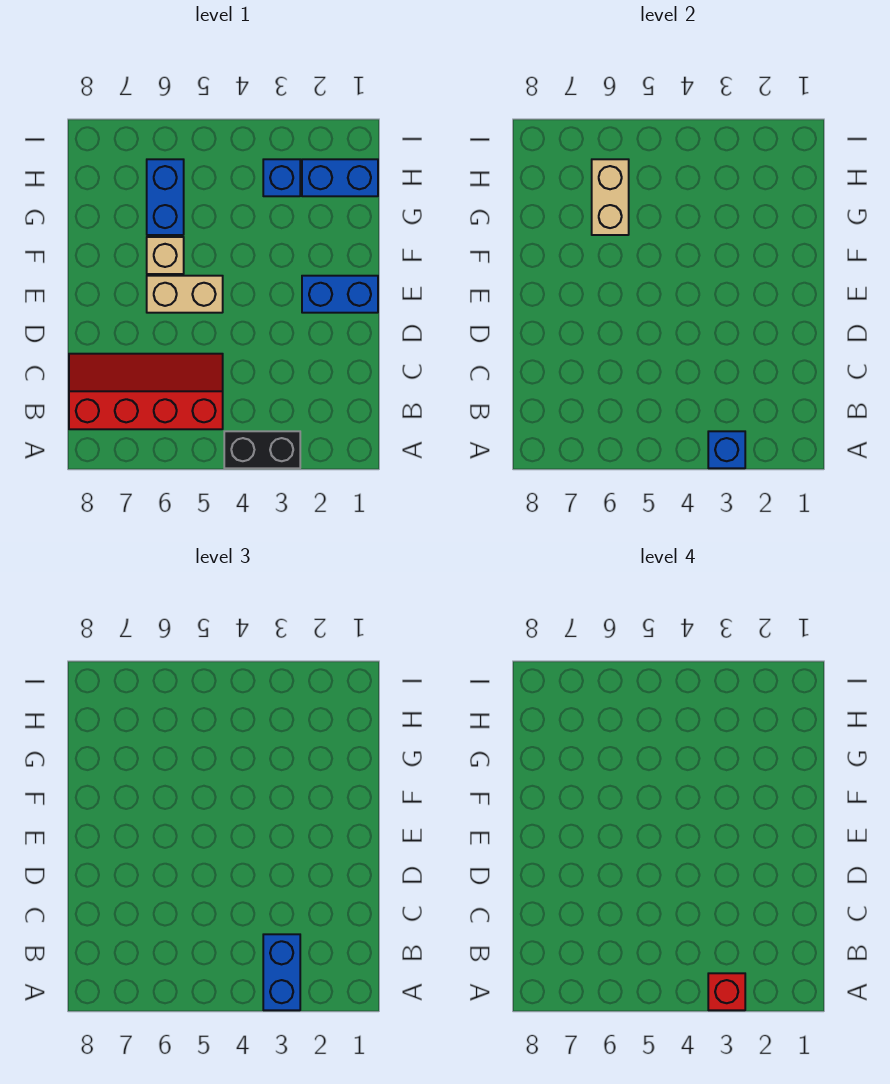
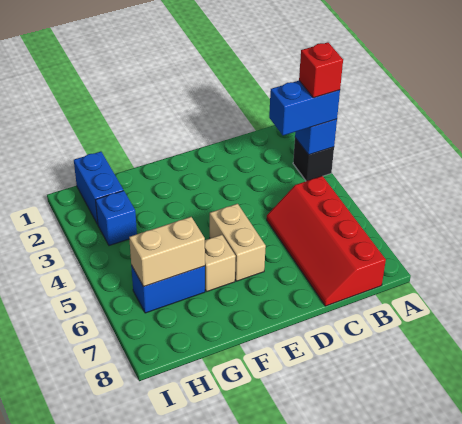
black brick A3:A4 level 1 -> black brick A3 level 1
blue brick E1:E2 level 1 -> none

